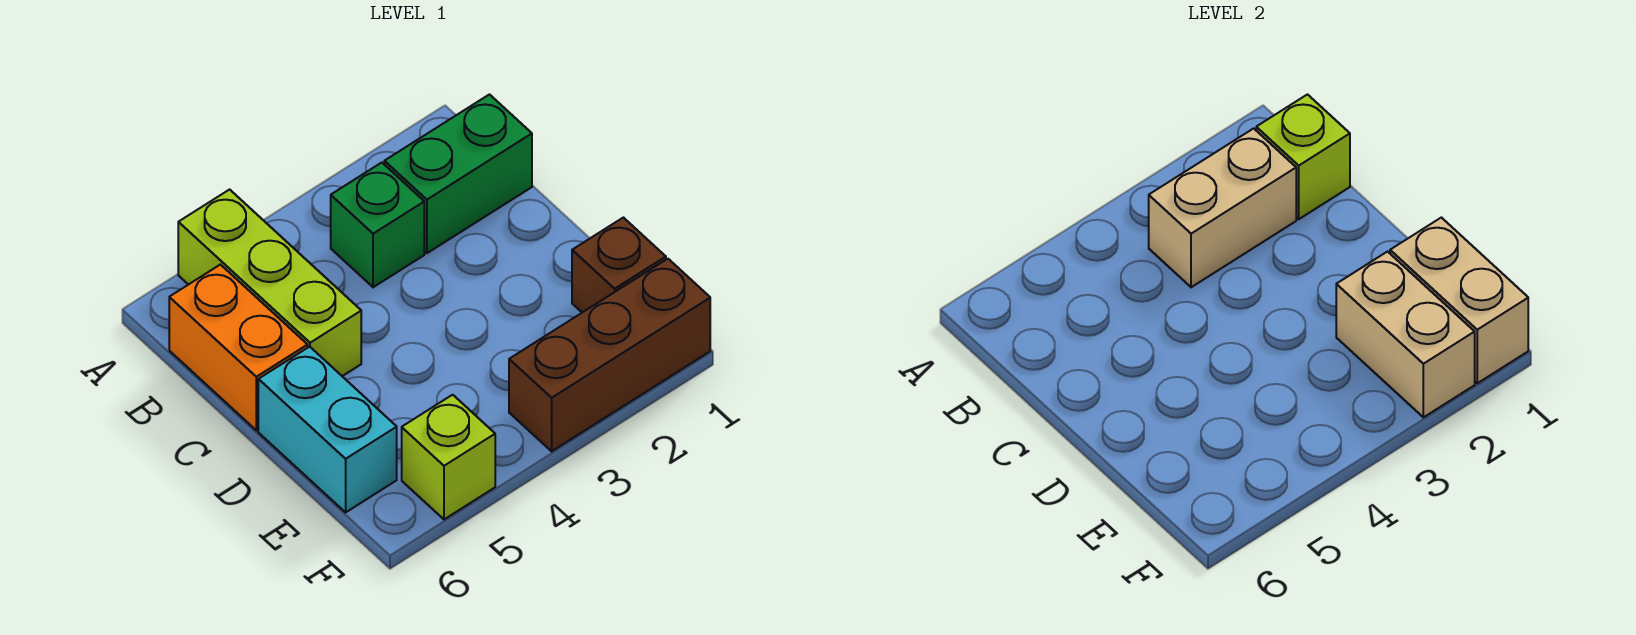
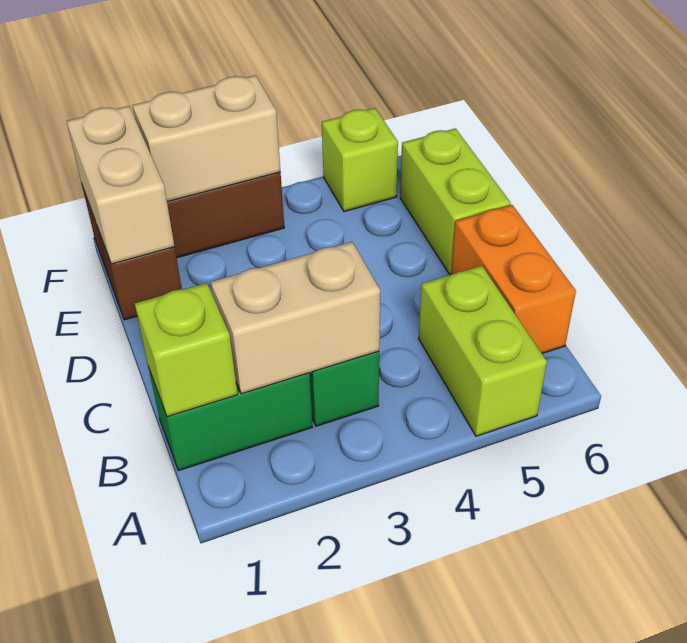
lime brick A5:C5 level 1 -> lime brick A5:B5 level 1
cyan brick D6:E6 level 1 -> lime brick D6:E6 level 1
tan brick E2:F2 level 2 -> tan brick F2:F3 level 2

